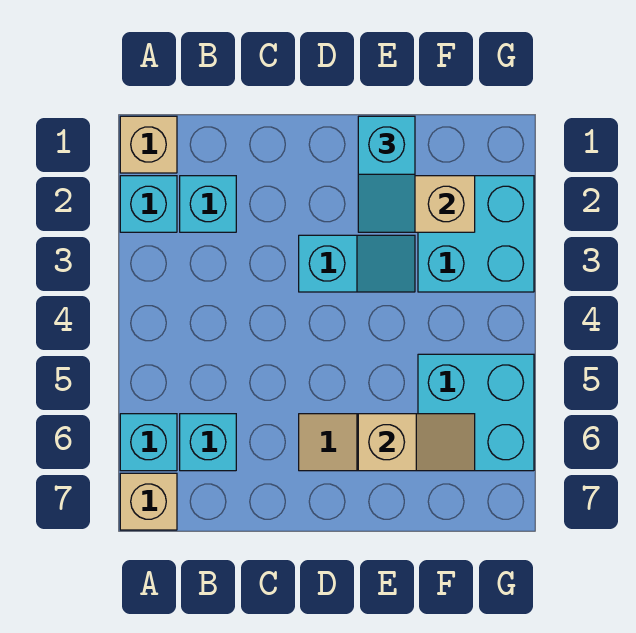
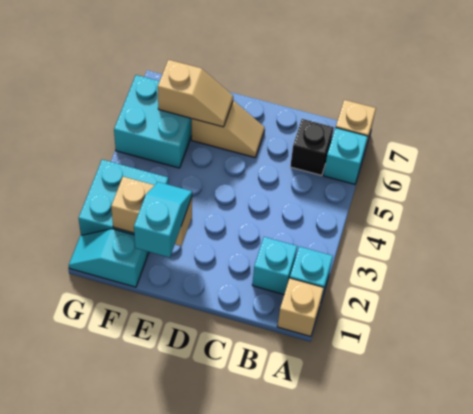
cyan brick B6 level 1 -> black brick B6 level 1
cyan slope D3:E3 level 1 top D -> cyan slope F1:G1 level 1 top F
tan slope E6:F6 level 2 top E -> tan slope E6:F6 level 2 top F

